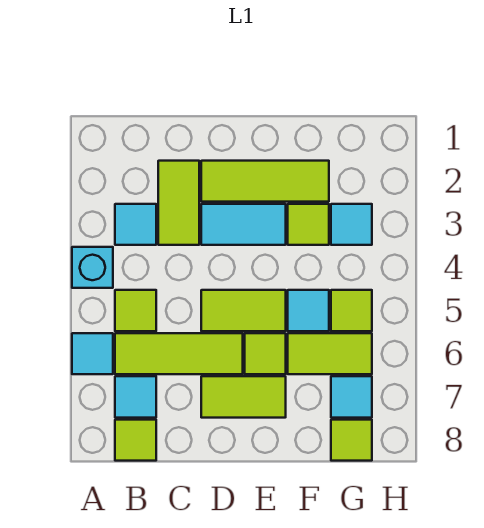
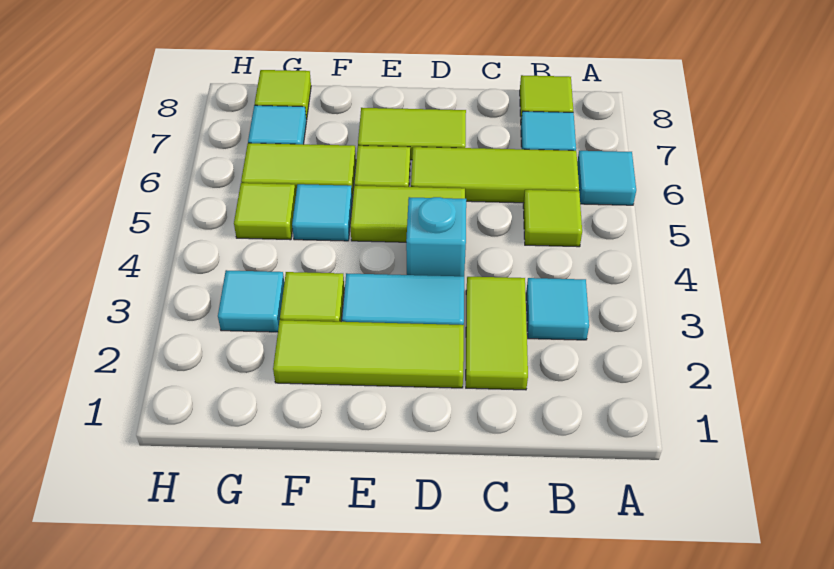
cyan brick A4 level 1 -> cyan brick D4 level 1

